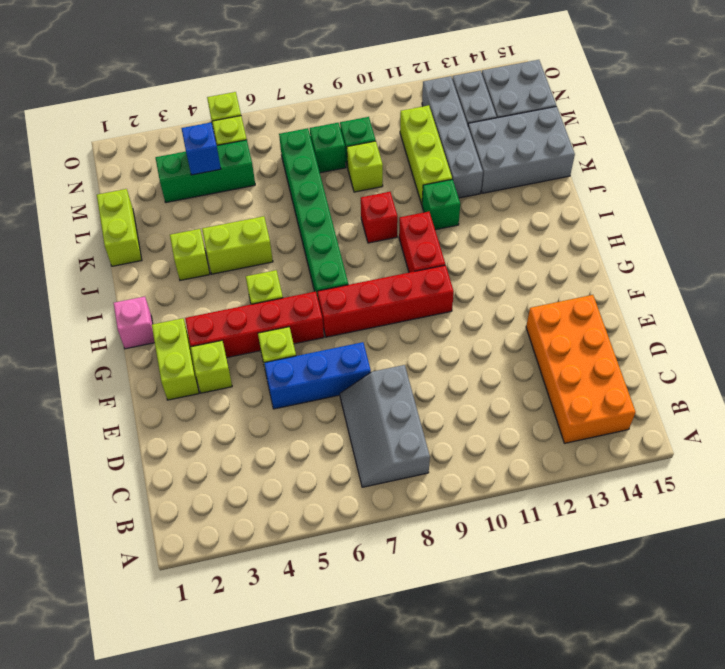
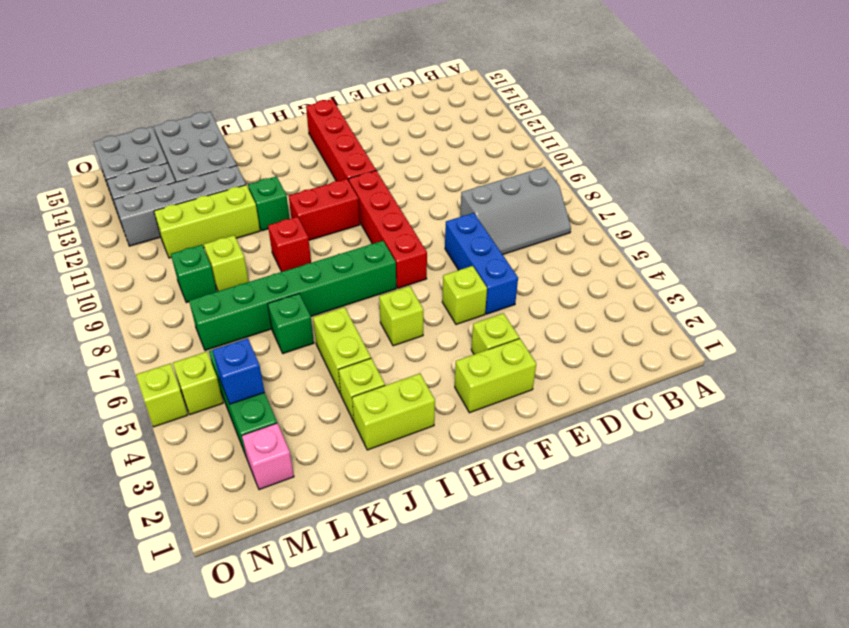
orange brick B13:E14 level 1 -> none
red brick G3:G6 level 1 -> red brick G11:G14 level 1
pink brick H1 level 1 -> pink brick M2 level 1
lime brick K1:L1 level 1 -> lime brick I2:J2 level 1
green brick M8 level 1 -> green brick K6 level 1

